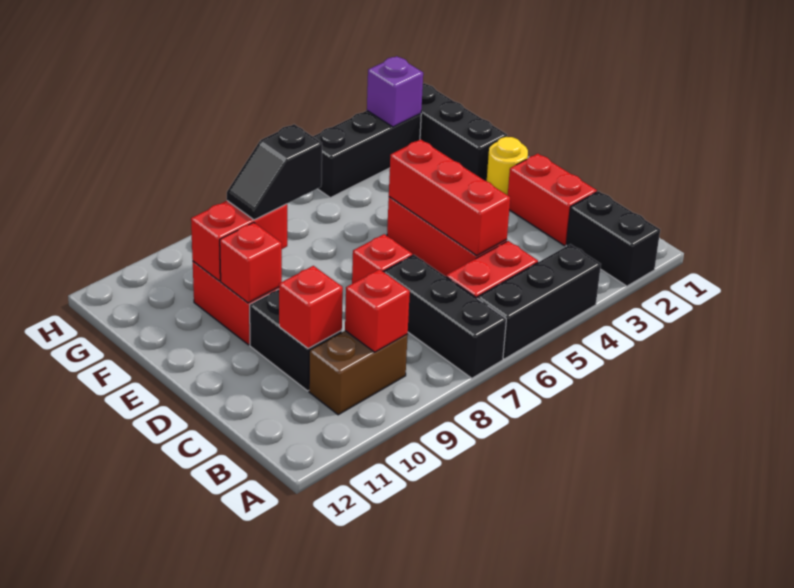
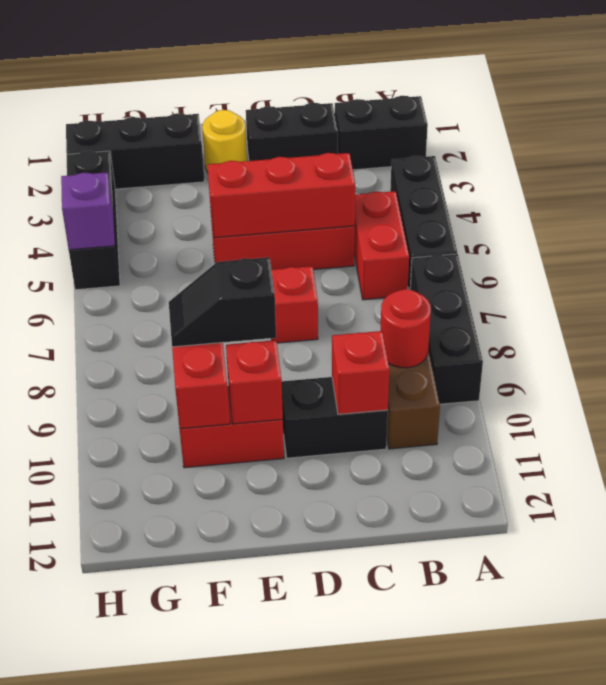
black brick A7:C7 level 1 -> black brick A7:A9 level 1
red brick B9 level 2 -> red round brick B9 level 2
red brick C2:D2 level 1 -> black brick C2:D2 level 1
black slope F8:F9 level 3 top 8 -> black slope E9:F9 level 3 top E
purple brick H3 level 2 -> purple brick H5 level 2

